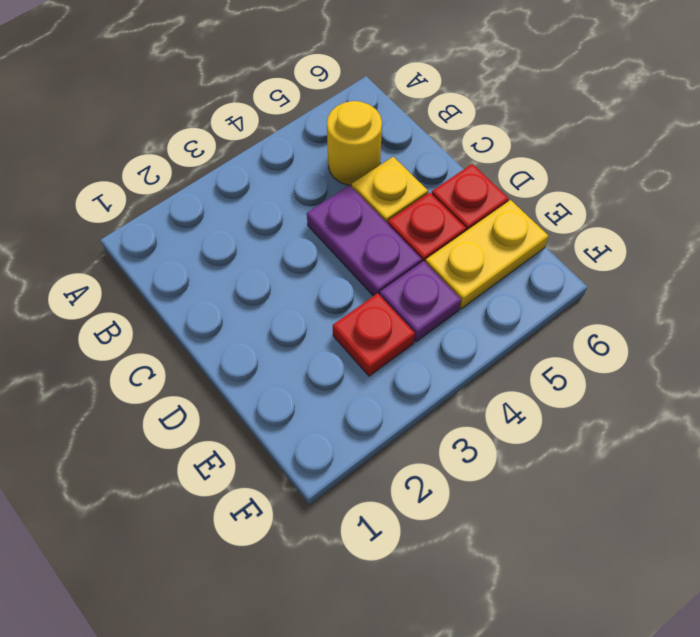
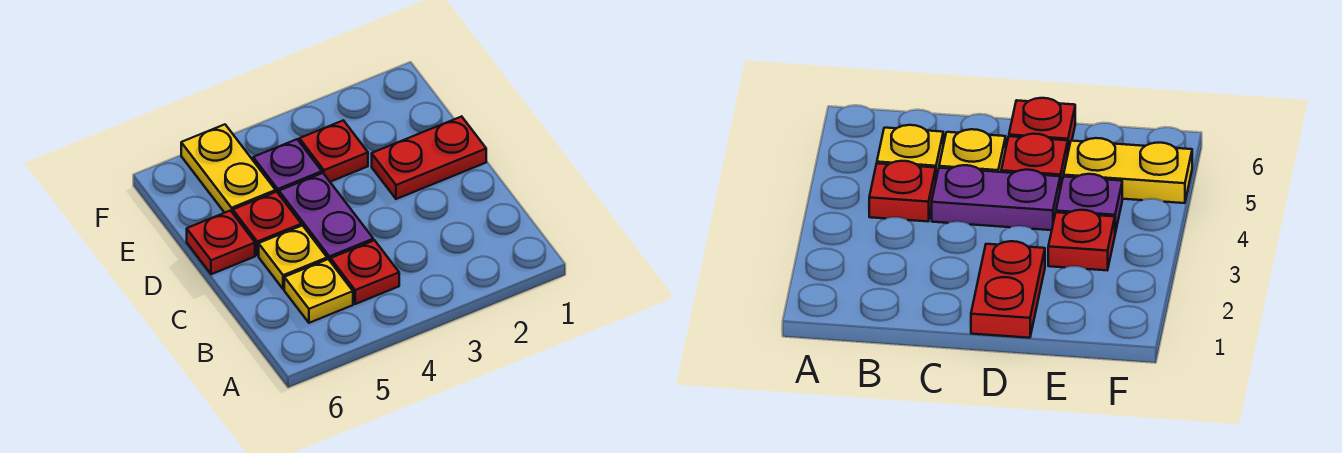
none -> red plate B4 level 1
yellow round brick B5 level 1 -> yellow plate B5 level 1
none -> red plate D1:D2 level 1
yellow plate E5:E6 level 1 -> yellow plate E5:F5 level 1

